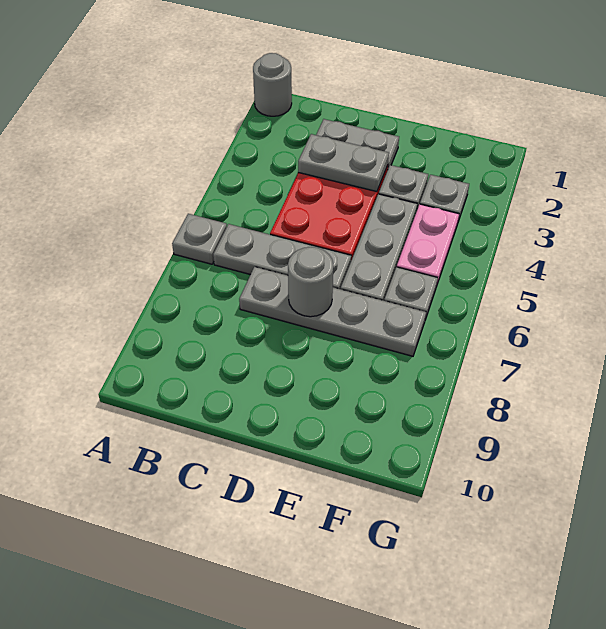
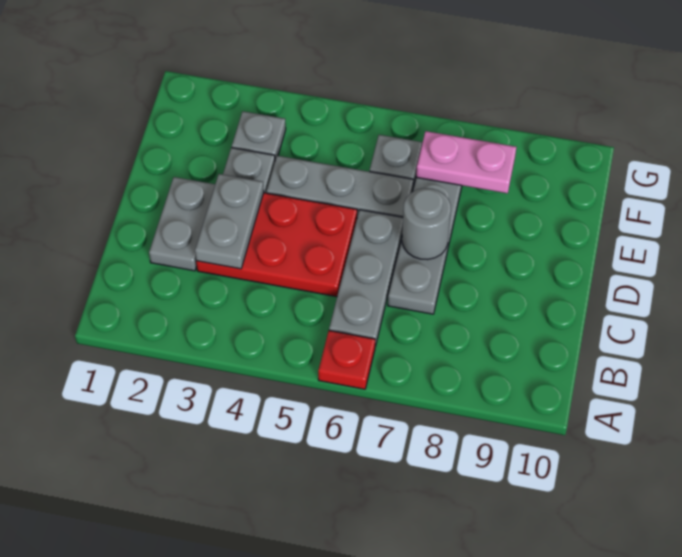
grey round brick A1 level 1 -> none
grey plate A6 level 1 -> red plate A6 level 1
pink plate F4:F5 level 1 -> pink plate F7:F8 level 2

